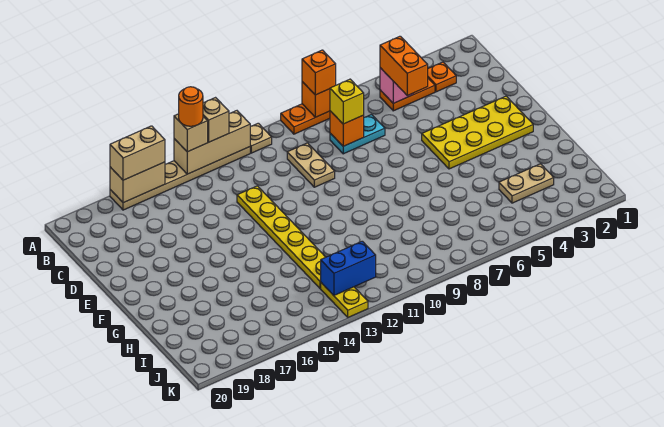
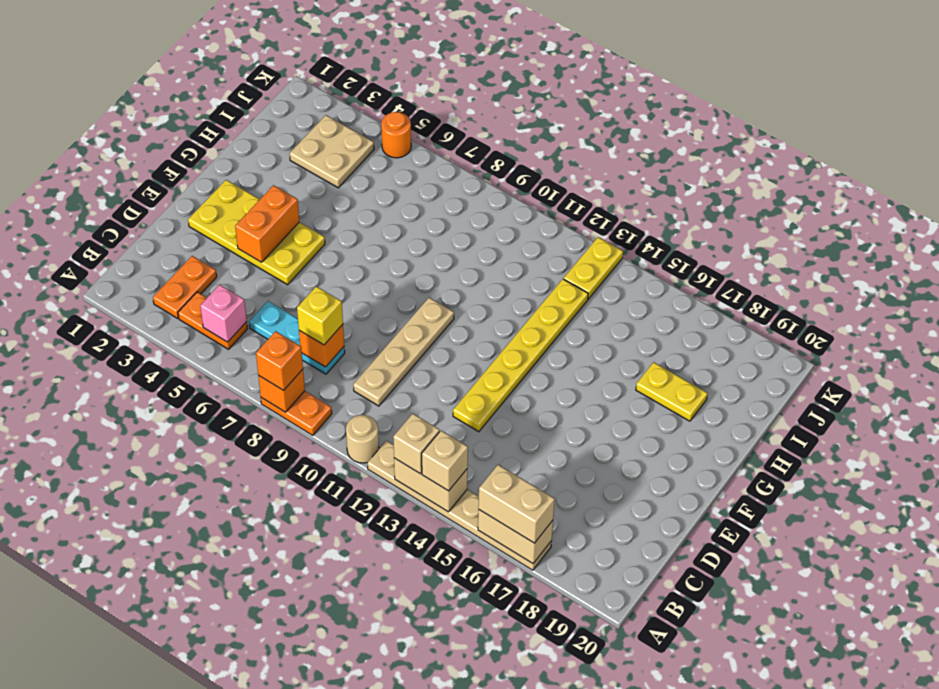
tan plate A11 level 1 -> tan round brick A11 level 1
tan brick A12:A14 level 2 -> tan brick A13:A14 level 2
orange round brick A14 level 4 -> orange round brick K5 level 1
orange plate B3 level 1 -> orange plate B3:C3 level 1
orange brick B5:C5 level 3 -> orange brick E4:F4 level 2
cyan plate C7:C8 level 1 -> cyan plate C6:C8 level 1
tan plate C10:D10 level 1 -> tan plate C10:F10 level 1
none -> yellow plate H17:H18 level 1
tan plate I3:I4 level 1 -> tan plate I3:J4 level 1
blue brick J12:J13 level 2 -> none

